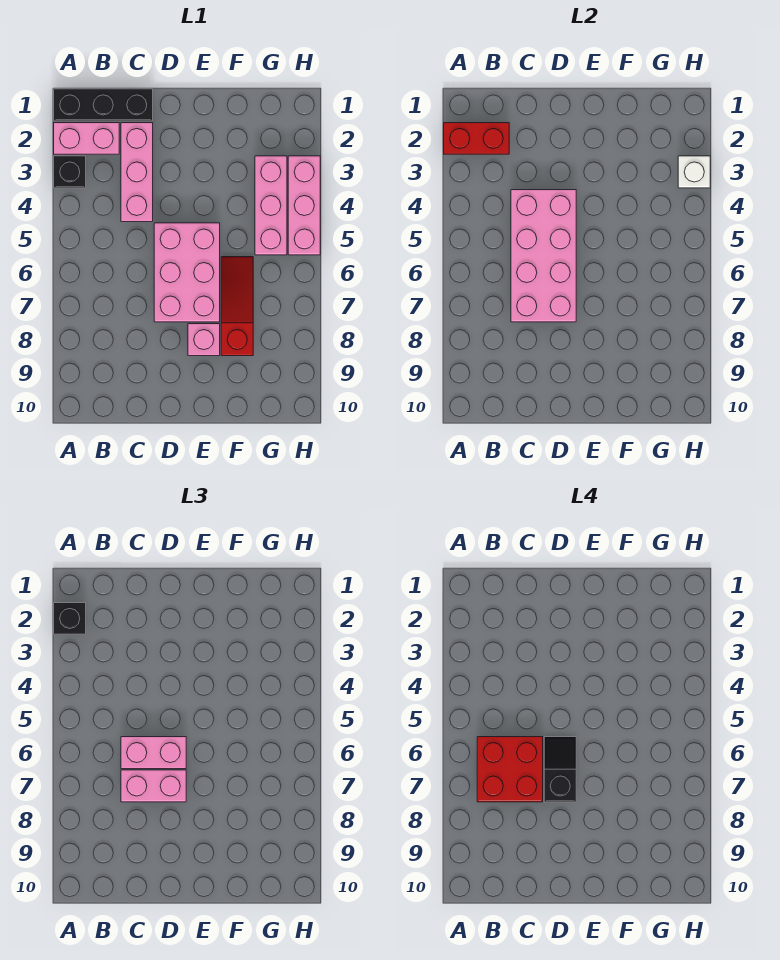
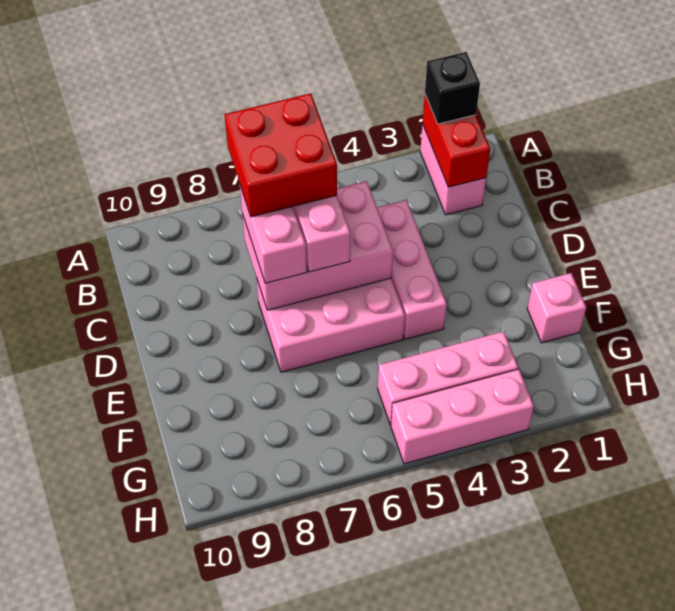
black brick A1:C1 level 1 -> none
black brick A3 level 1 -> none
pink brick C2:C4 level 1 -> pink brick C4:E4 level 1
pink brick C4:D7 level 2 -> pink brick C5:D7 level 2
black slope D6:D7 level 4 top 7 -> none
pink brick E8 level 1 -> pink brick F1 level 1
red slope F6:F8 level 1 top 8 -> none
white brick H3 level 2 -> none

